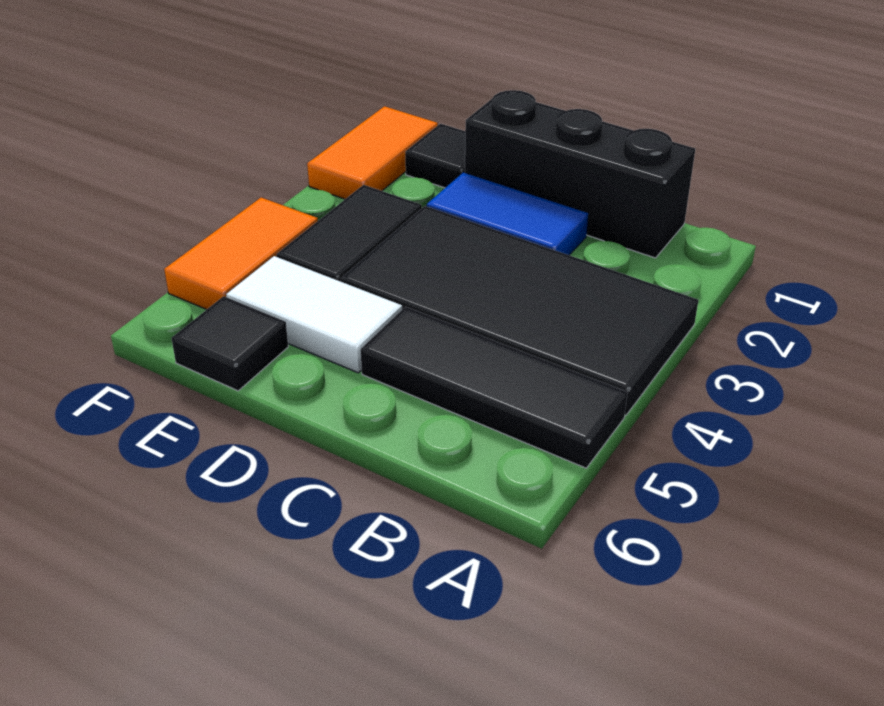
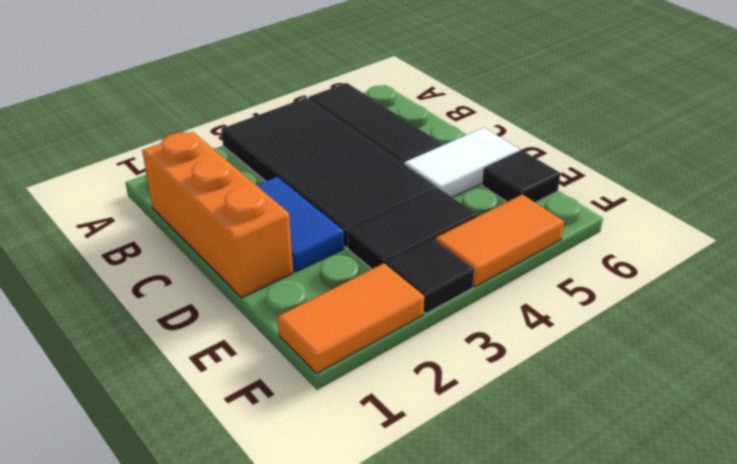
black brick B1:D1 level 1 -> orange brick B1:D1 level 1
white tile D5:E5 level 1 -> white tile D5:D6 level 1
black tile E1 level 1 -> black tile F3 level 1

